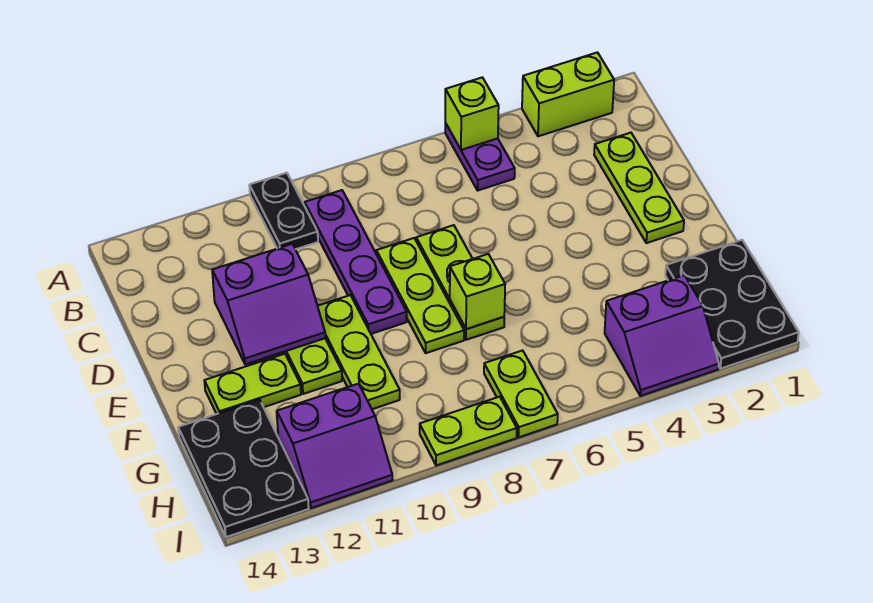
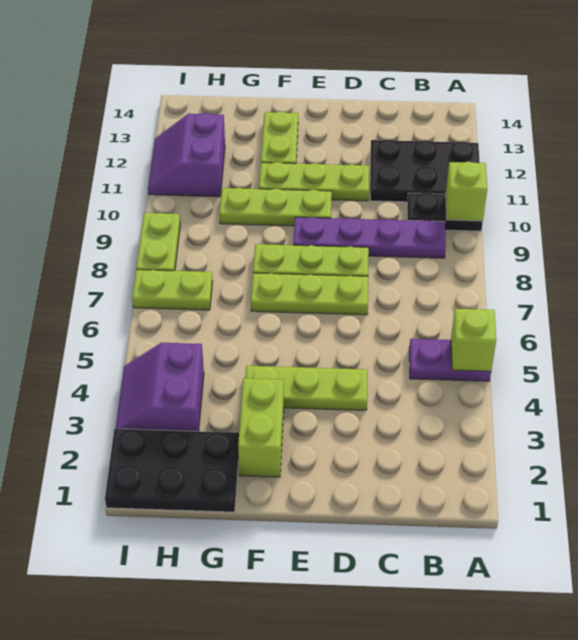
lime brick A2:A3 level 1 -> lime brick F2:F3 level 1
lime plate C2:E2 level 1 -> lime plate D4:F4 level 1
purple slope D11:E12 level 2 top D -> none
lime brick F7 level 2 -> lime brick A10 level 2
black plate G13:I14 level 1 -> black plate A11:C12 level 1

